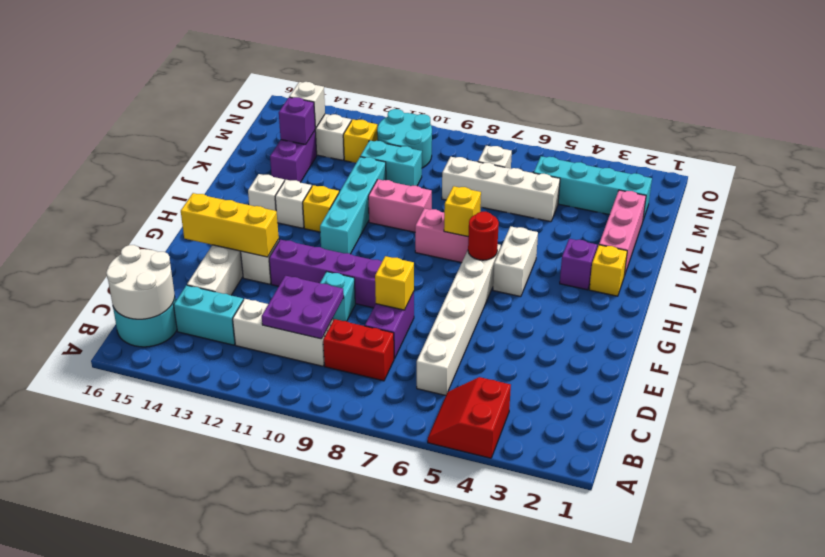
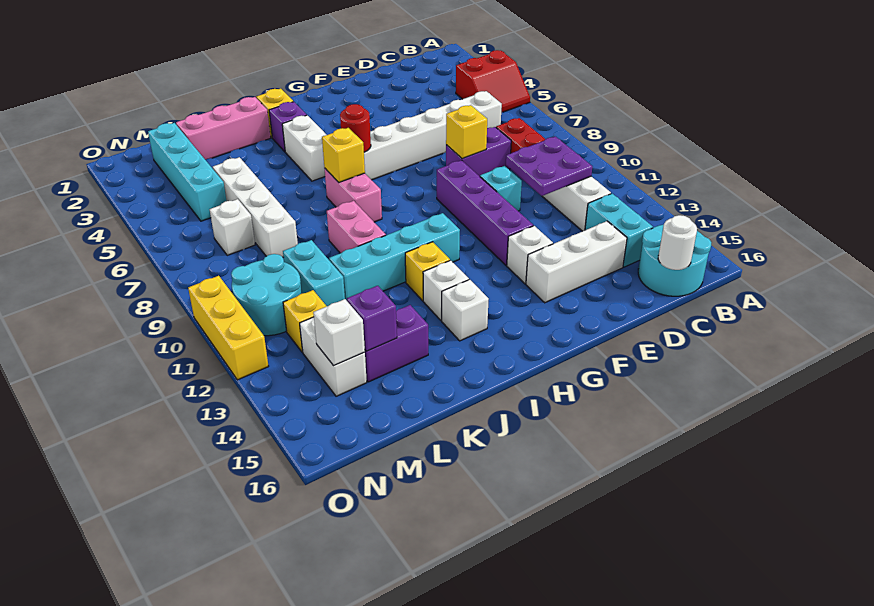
white round brick B15:C16 level 2 -> white round brick C16 level 2
yellow brick F13:F15 level 2 -> yellow brick O10:O12 level 1
white brick H5:I5 level 1 -> white brick I4:I5 level 1

